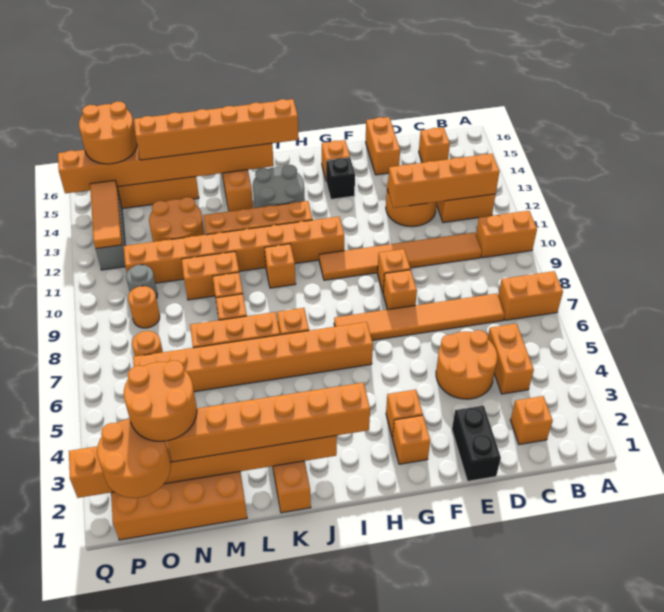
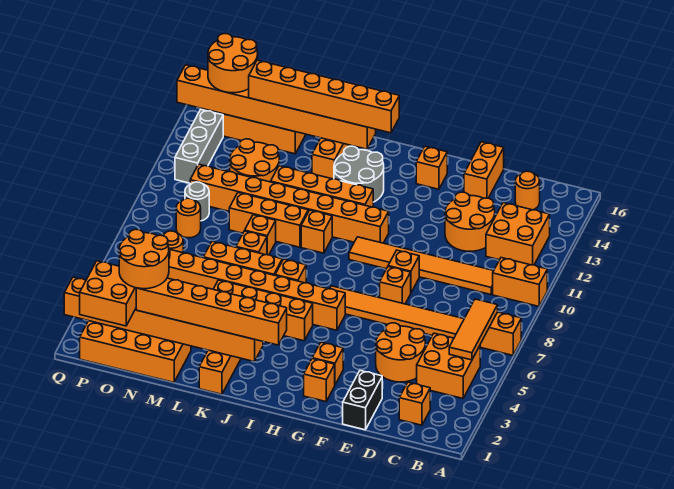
orange brick B12:E12 level 2 -> orange brick I5:L5 level 1
orange brick C4:C5 level 1 -> orange brick B4:C5 level 1
orange brick C15 level 1 -> orange round brick C15 level 1
black brick G14 level 1 -> none
orange brick L10:M10 level 1 -> orange brick K10:M10 level 1
orange round brick O1:P2 level 3 -> orange brick O1:P2 level 3
orange tile P12:P14 level 2 -> orange tile B5:B7 level 2

